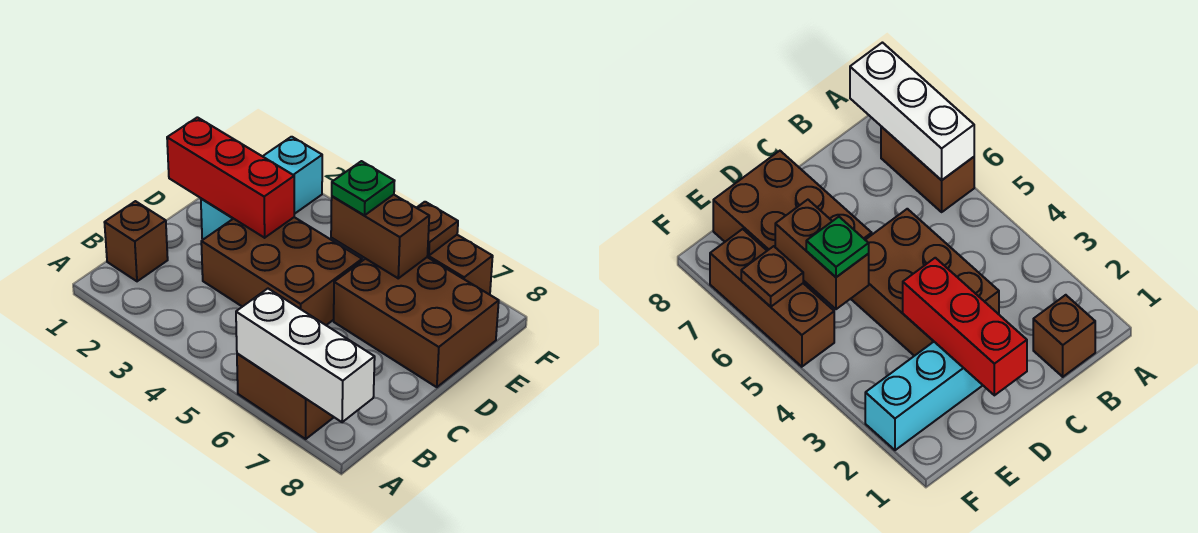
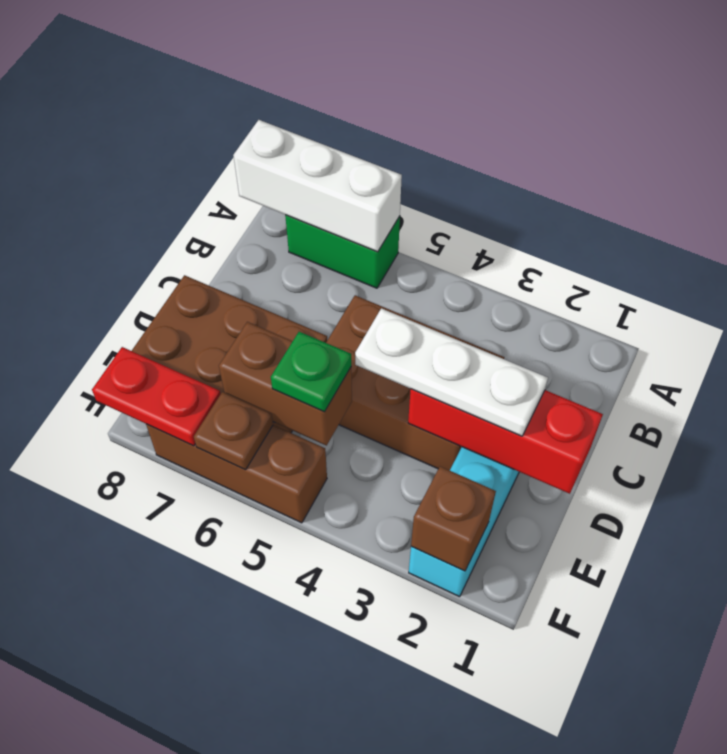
brown brick A6:A7 level 1 -> green brick A6:A7 level 1
brown brick B1 level 1 -> brown brick F2 level 2
none -> white plate D2:D4 level 3
none -> red plate F7:F8 level 2

